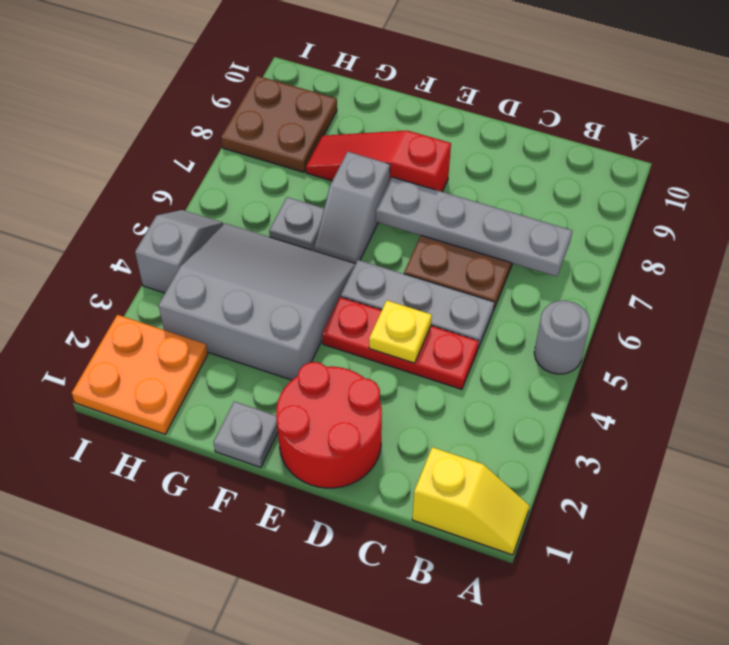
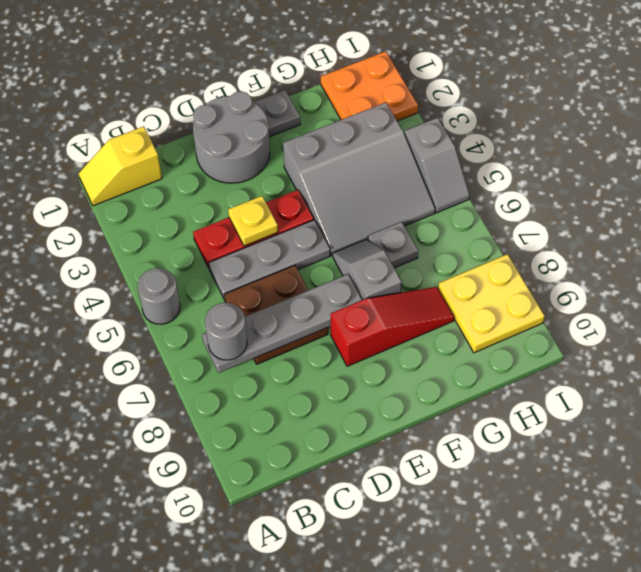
none -> grey round brick B7 level 3
red round brick D1:E2 level 1 -> grey round brick D1:E2 level 1
brown plate H8:I9 level 1 -> yellow plate H8:I9 level 1

